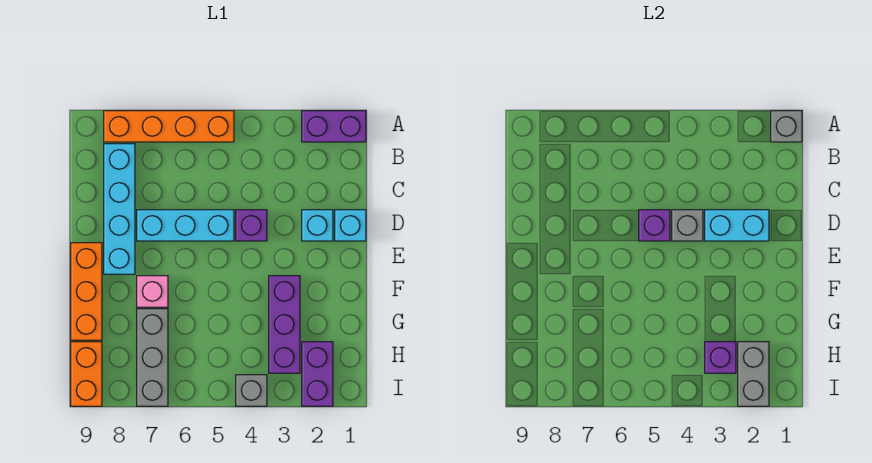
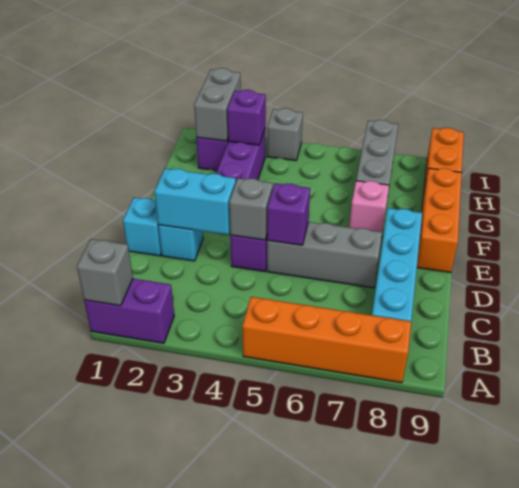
cyan brick D5:D7 level 1 -> grey brick D5:D7 level 1

